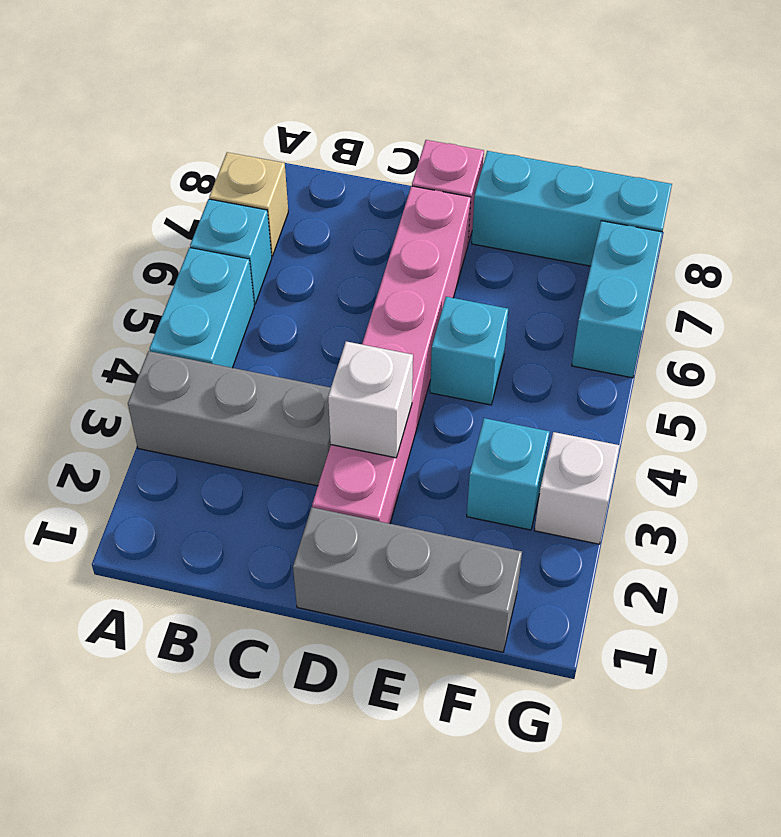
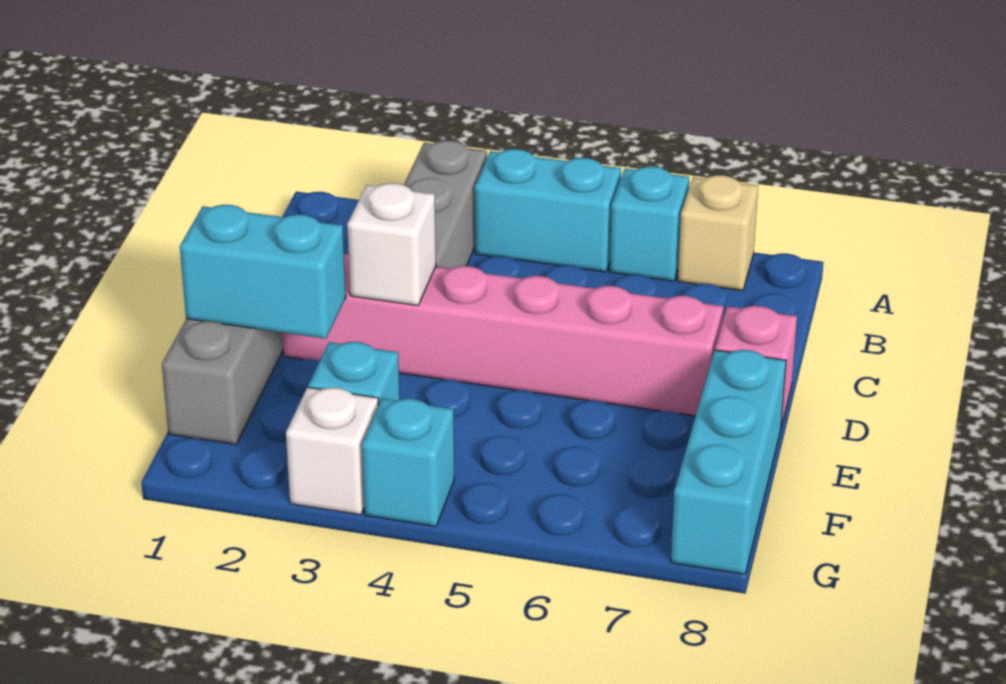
cyan brick E5 level 1 -> cyan brick G4 level 1
cyan brick G6:G7 level 1 -> cyan brick E1:E2 level 2

